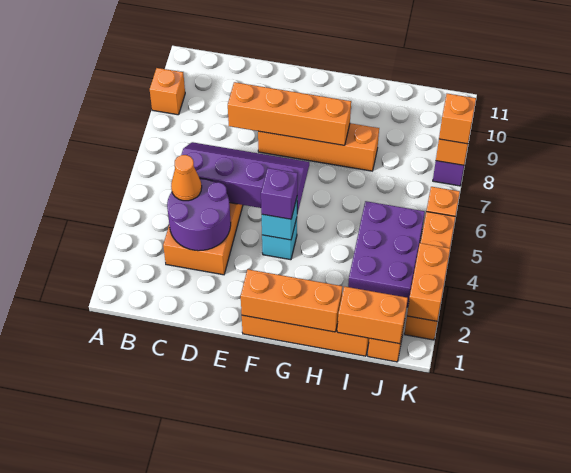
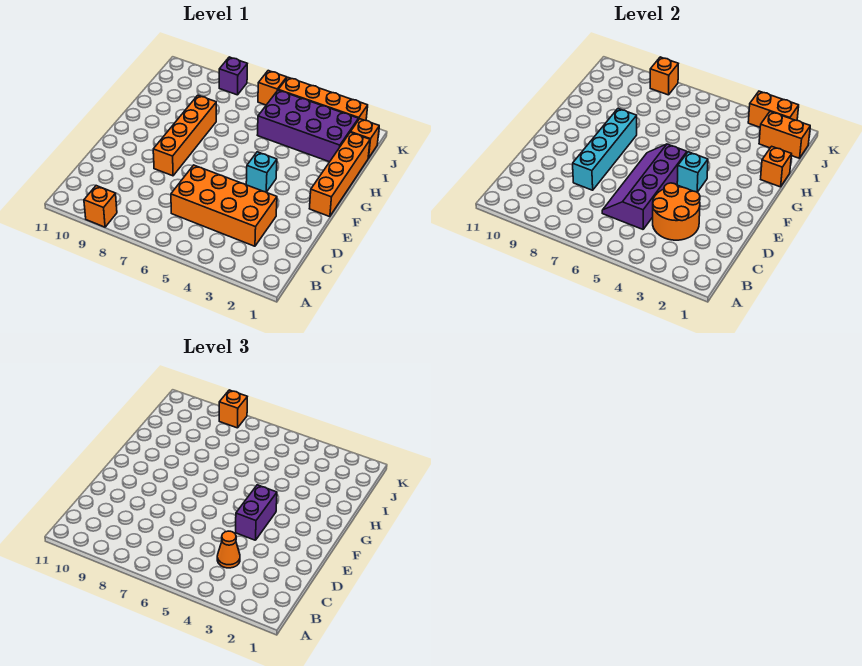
purple round brick C3:D4 level 2 -> orange round brick C3:D4 level 2
orange brick D8:G8 level 2 -> cyan brick D8:G8 level 2
orange brick F1:H1 level 2 -> orange brick H1 level 2
purple brick F4 level 3 -> purple brick E4:F4 level 3
orange brick I1:J1 level 2 -> orange brick J1:J2 level 2
purple brick I3:J5 level 1 -> purple brick I2:J5 level 1

